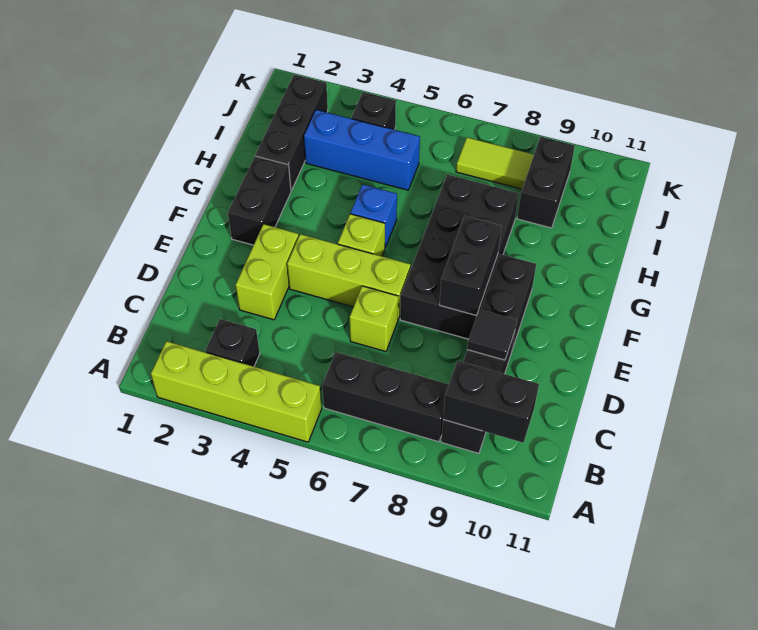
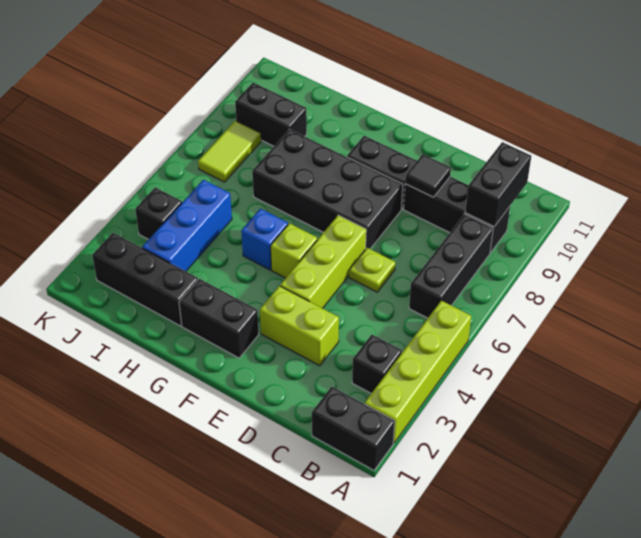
lime brick D6 level 1 -> lime plate D6 level 1
black brick E8:F8 level 2 -> black brick A1:B1 level 1

